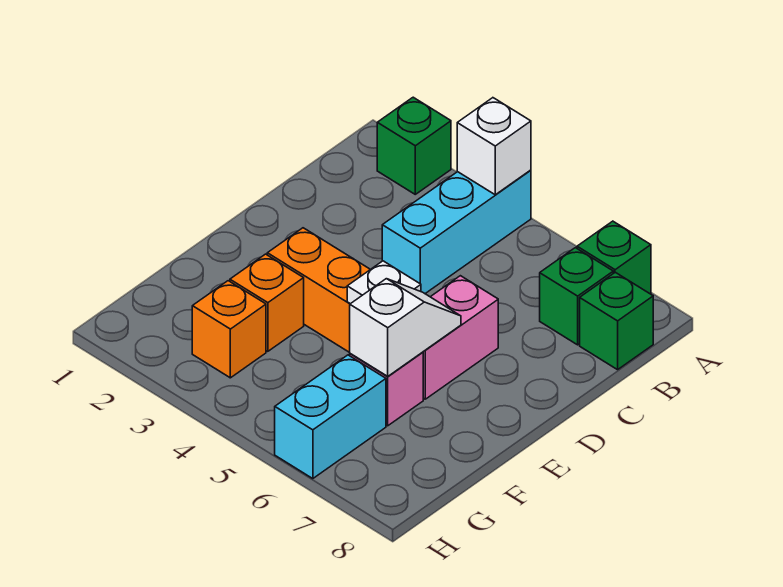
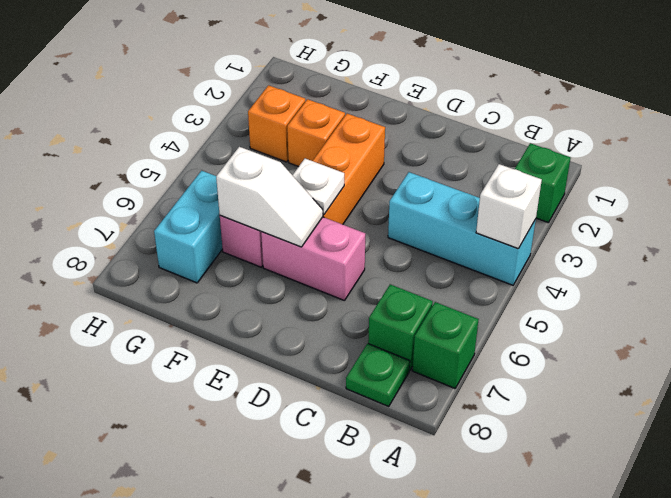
green brick B8 level 1 -> green plate B8 level 1
cyan brick G6:H6 level 1 -> cyan brick G6:G7 level 1

